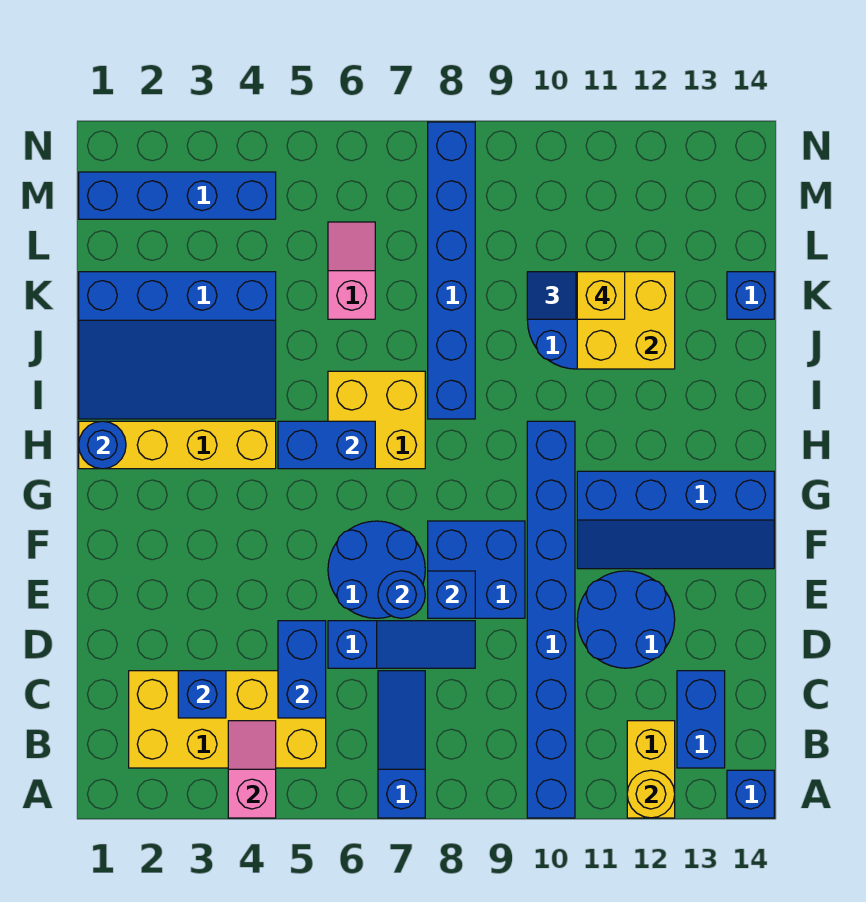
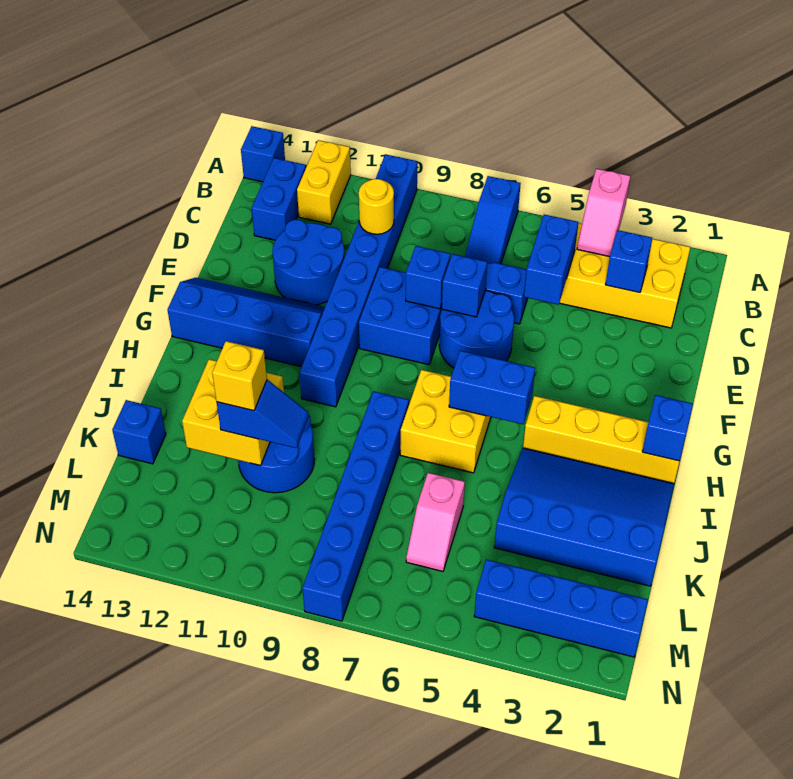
yellow round brick A12 level 2 -> yellow round brick C10 level 2
blue round brick E7 level 2 -> blue brick E7 level 2
blue round brick H1 level 2 -> blue brick H1 level 2

